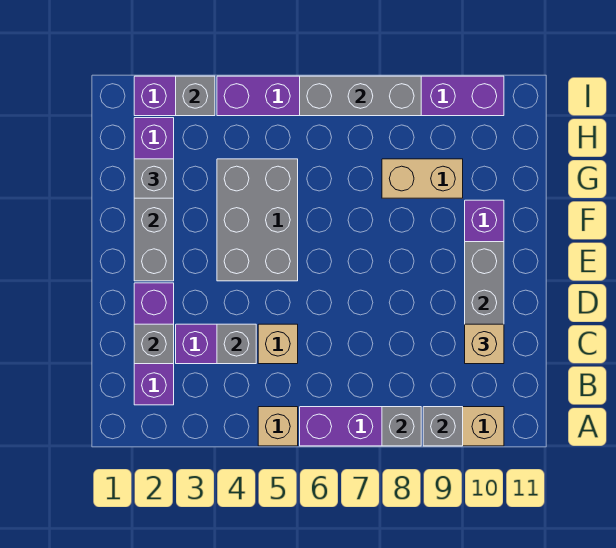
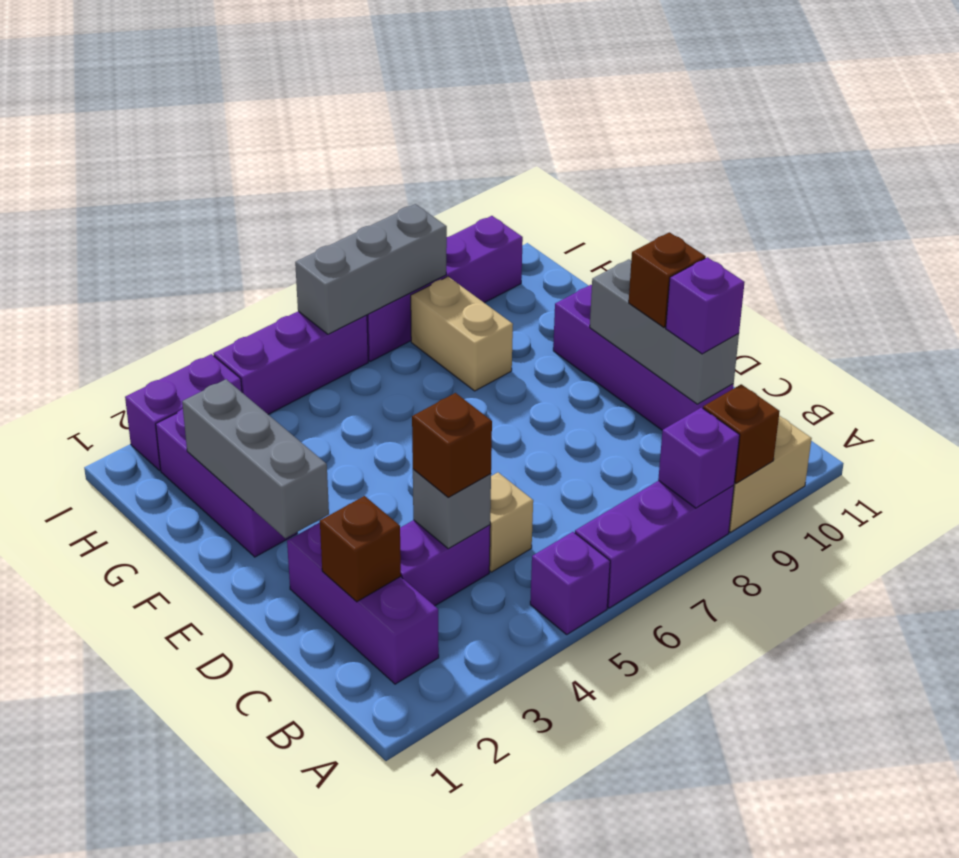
tan brick A5 level 1 -> purple brick A5 level 1
grey brick A8 level 2 -> purple brick A8 level 2
grey brick A9 level 2 -> brown brick A9 level 2
grey brick C2 level 2 -> brown brick C2 level 2
none -> brown brick C4 level 3
tan brick C10 level 3 -> purple brick C10 level 3
none -> brown brick D10 level 3
grey brick E4:G5 level 1 -> none
grey brick G2 level 3 -> none
tan brick G8:G9 level 1 -> tan brick G8:H8 level 1
grey brick I3 level 2 -> none

